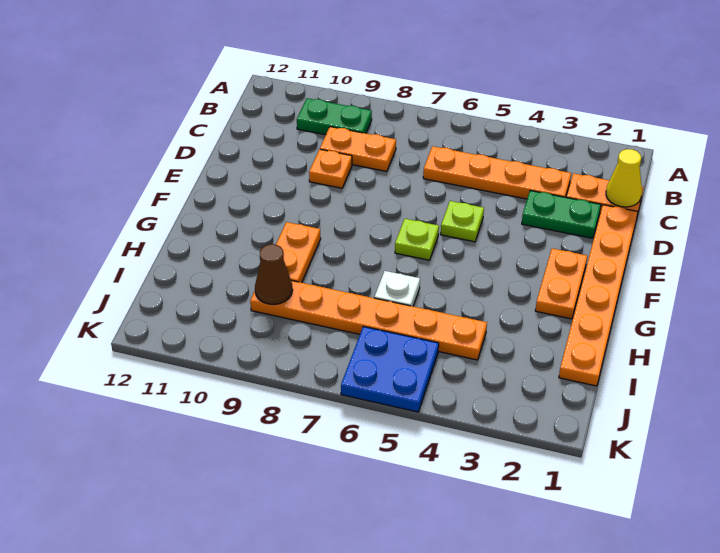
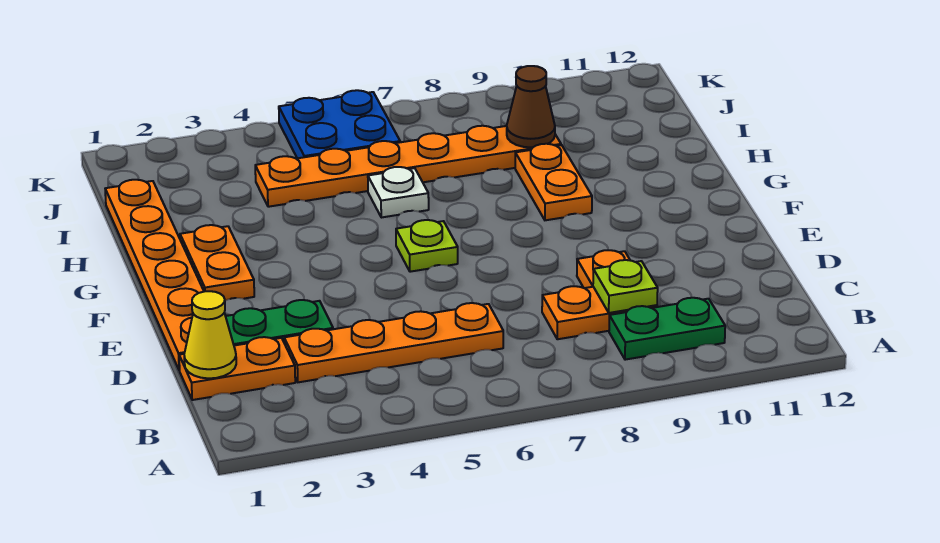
lime plate E5 level 1 -> lime plate C9 level 2

